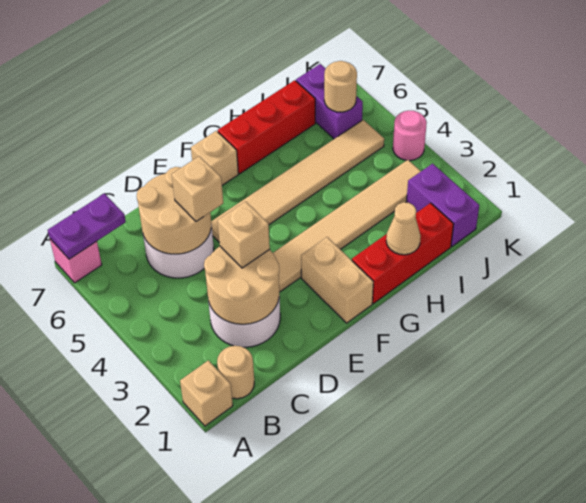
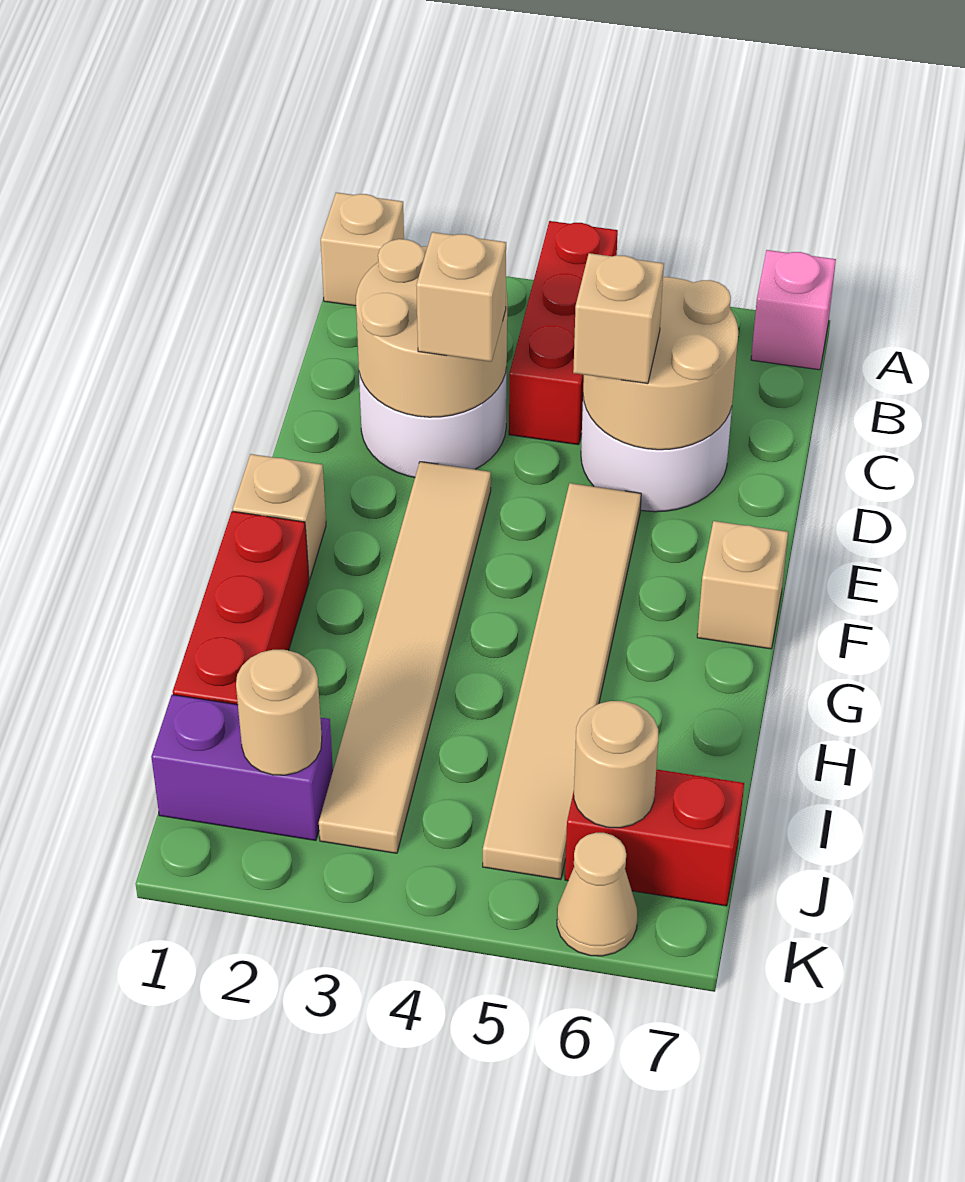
purple plate A7:B7 level 2 -> none
tan round brick B1 level 1 -> tan round brick J2 level 2
tan brick F1:F2 level 1 -> tan brick F1 level 1
red brick G7:I7 level 1 -> red brick A4:C4 level 1
tan cone H1 level 2 -> tan cone K6 level 1
purple brick J6:J7 level 1 -> red brick J6:J7 level 1
pink round brick K4 level 1 -> none

